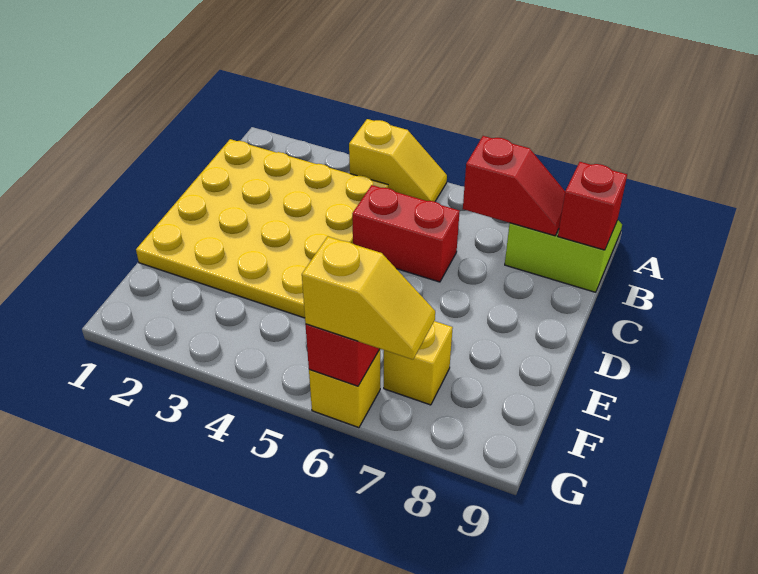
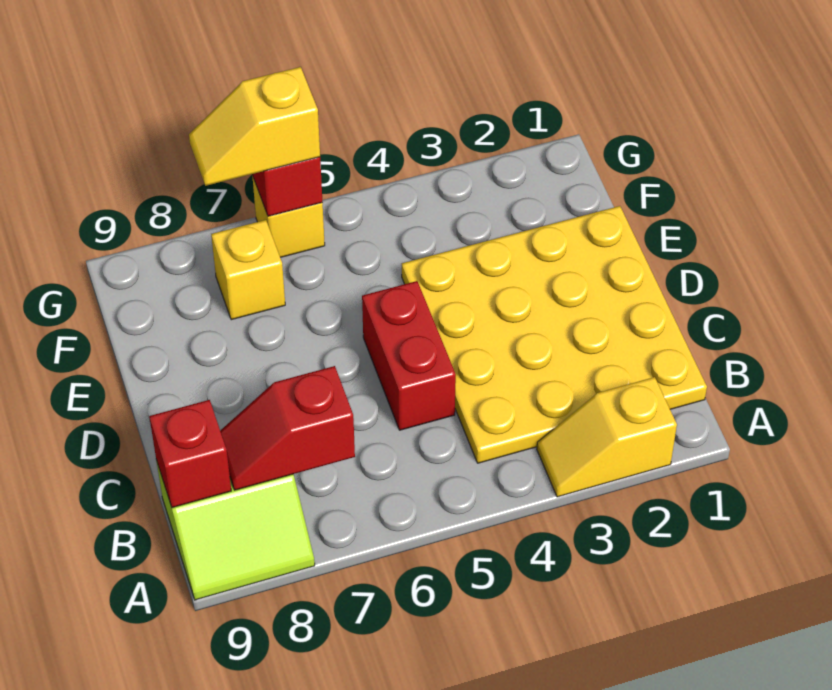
yellow slope A4:A5 level 1 top 4 -> yellow slope A2:A3 level 1 top 2
red brick C5:C6 level 1 -> red brick C5:D5 level 1

